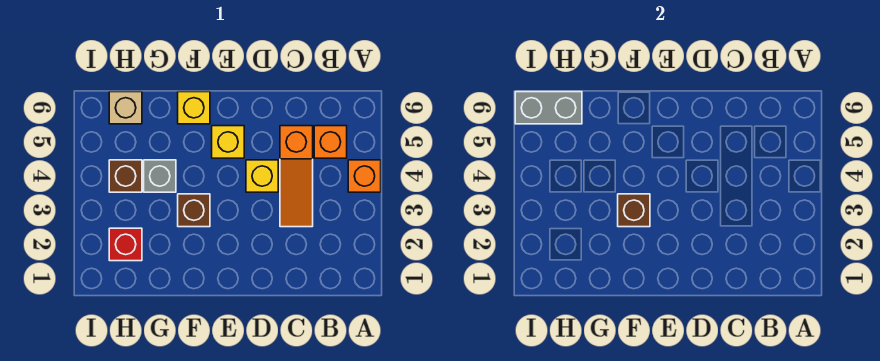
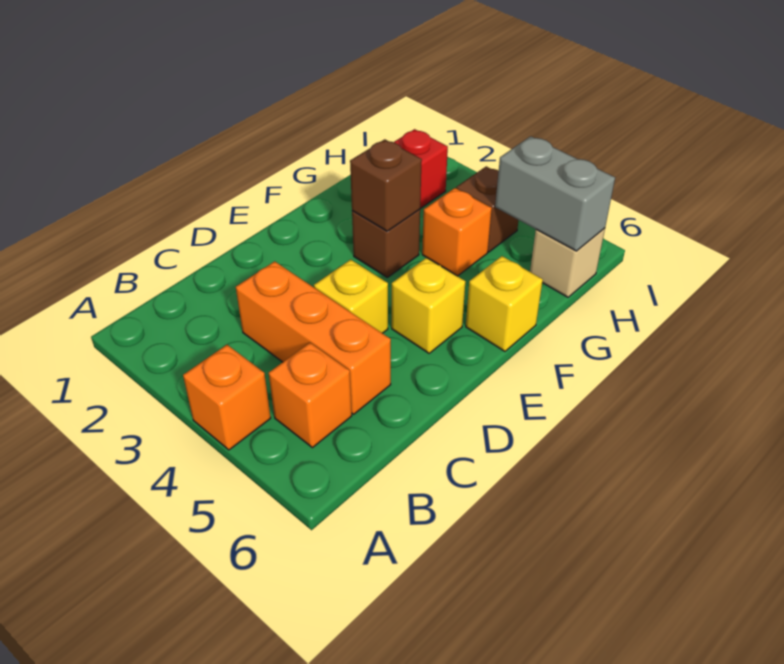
orange slope C3:C5 level 1 top 5 -> orange brick C3:C5 level 1
grey brick G4 level 1 -> orange brick G4 level 1
grey brick H6:I6 level 2 -> grey brick H5:H6 level 2

